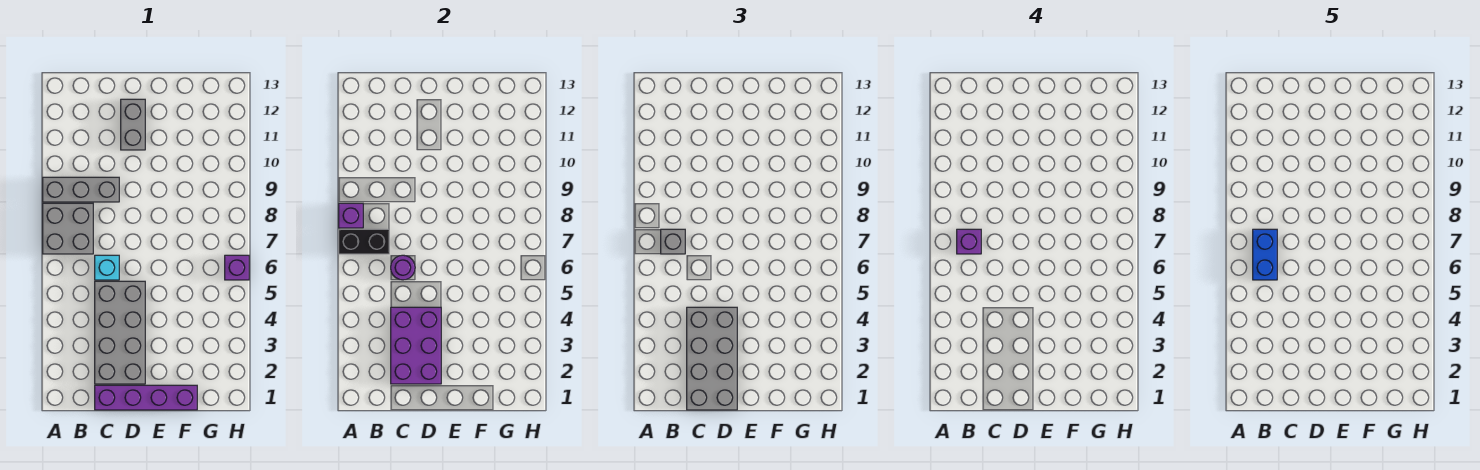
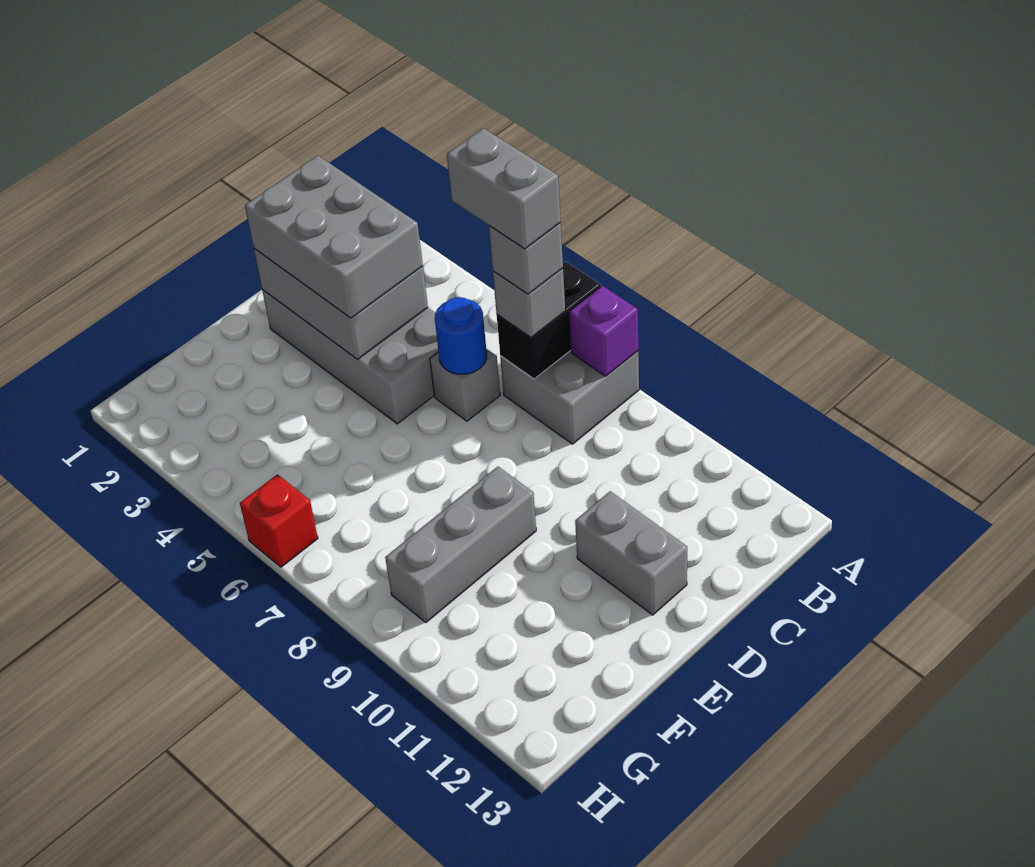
grey brick A9:C9 level 1 -> grey brick E9:G9 level 1
blue brick B6:B7 level 5 -> grey brick B6:B7 level 5
purple brick B7 level 4 -> grey brick B7 level 4
purple brick C1:F1 level 1 -> none
grey brick C1:D4 level 3 -> grey brick C2:D4 level 3
purple brick C2:D4 level 2 -> grey brick C2:D4 level 2
cyan brick C6 level 1 -> grey brick C6 level 1
purple round brick C6 level 2 -> blue round brick C6 level 2
purple brick H6 level 1 -> red brick H6 level 1

